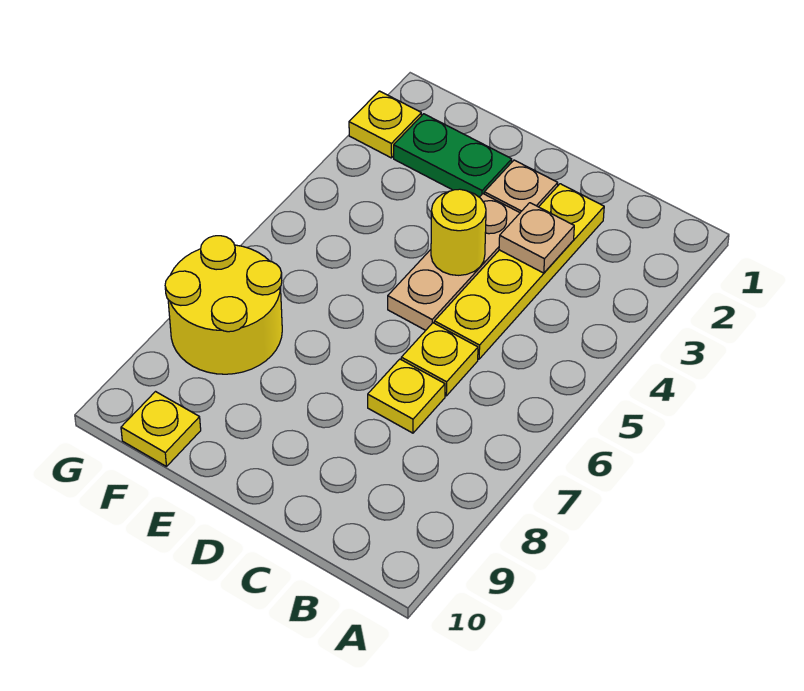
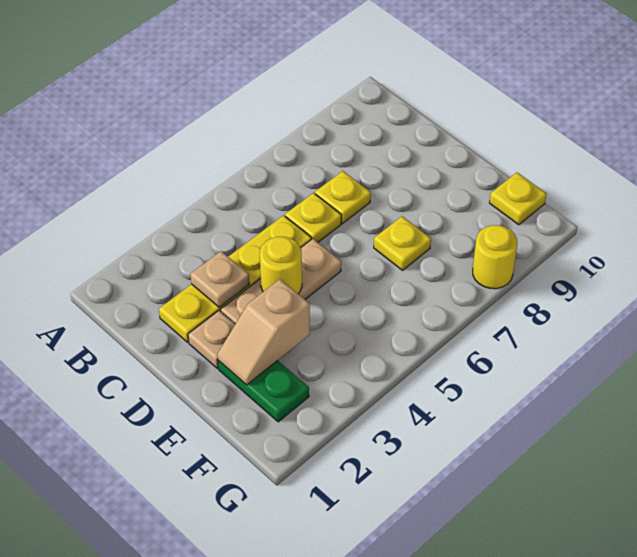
none -> tan slope E2:E3 level 2 top 3
yellow round brick F7:G8 level 1 -> yellow round brick G8 level 1
yellow plate G2 level 1 -> yellow plate E7 level 1

